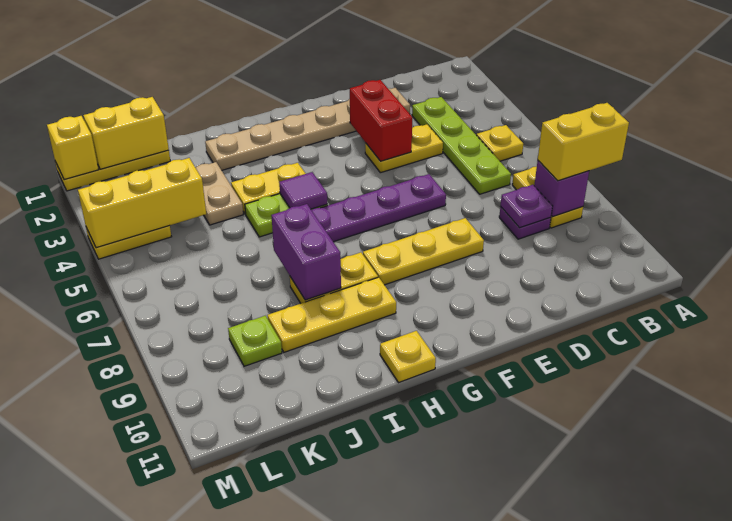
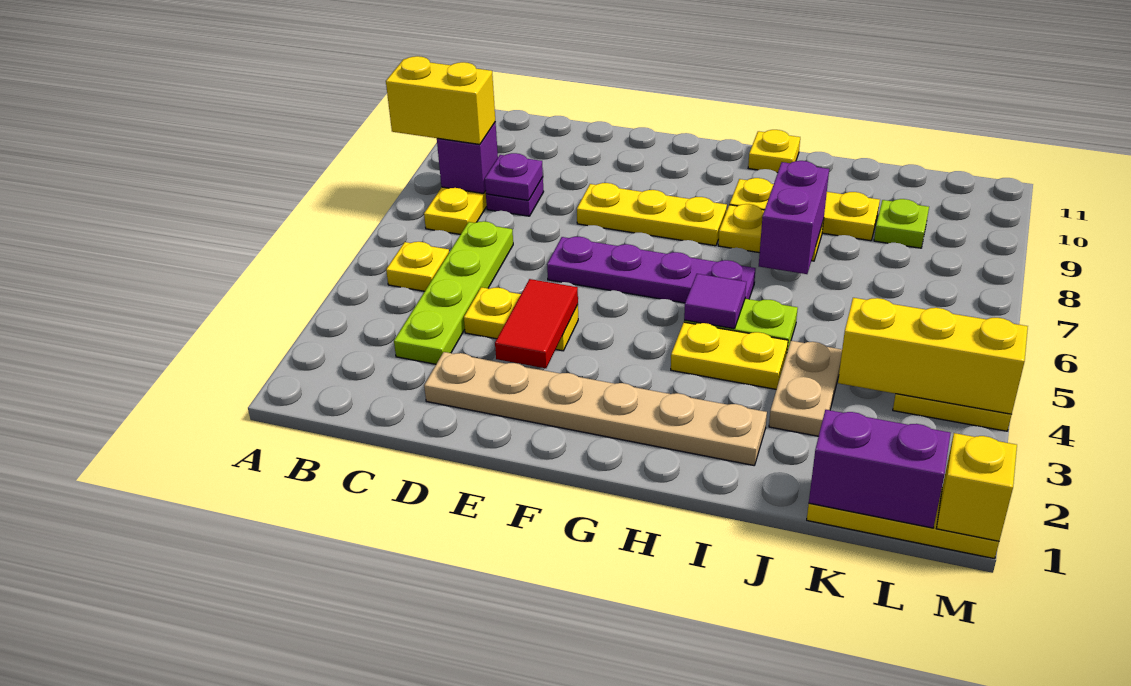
red brick E3:E4 level 2 -> red tile E3:E4 level 2
yellow brick K1:L1 level 2 -> purple brick K1:L1 level 2

